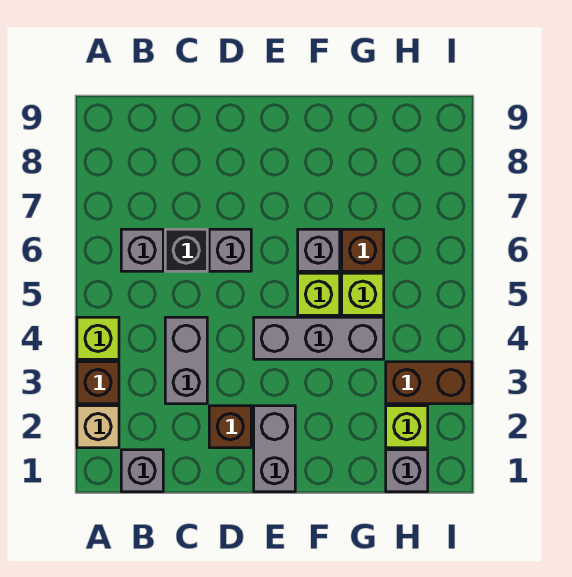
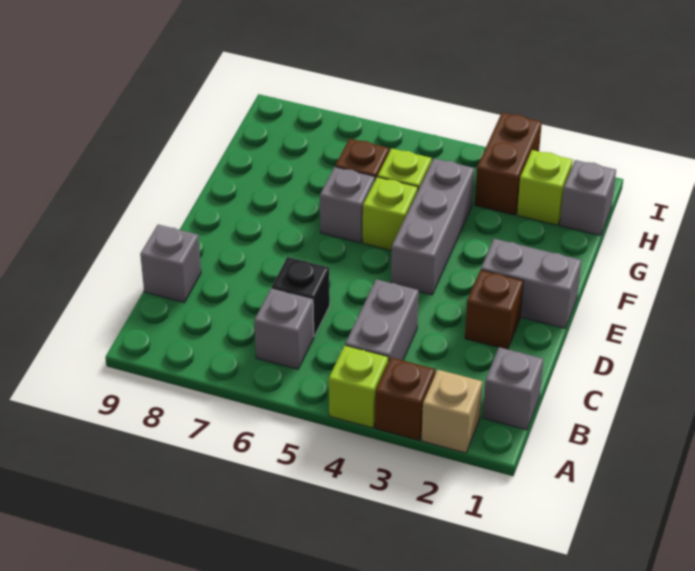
grey brick C3:C4 level 1 -> grey brick B4:C4 level 1
grey brick D6 level 1 -> grey brick C9 level 1

